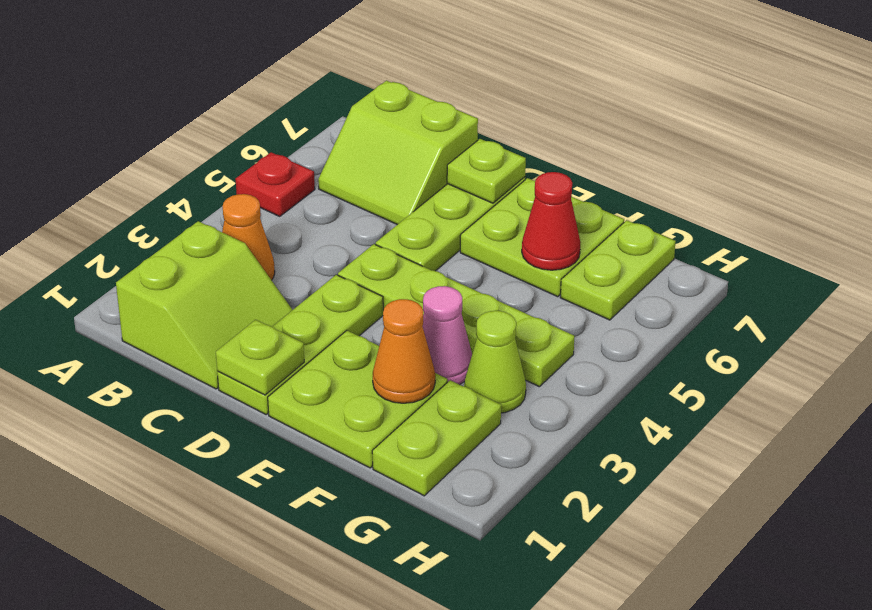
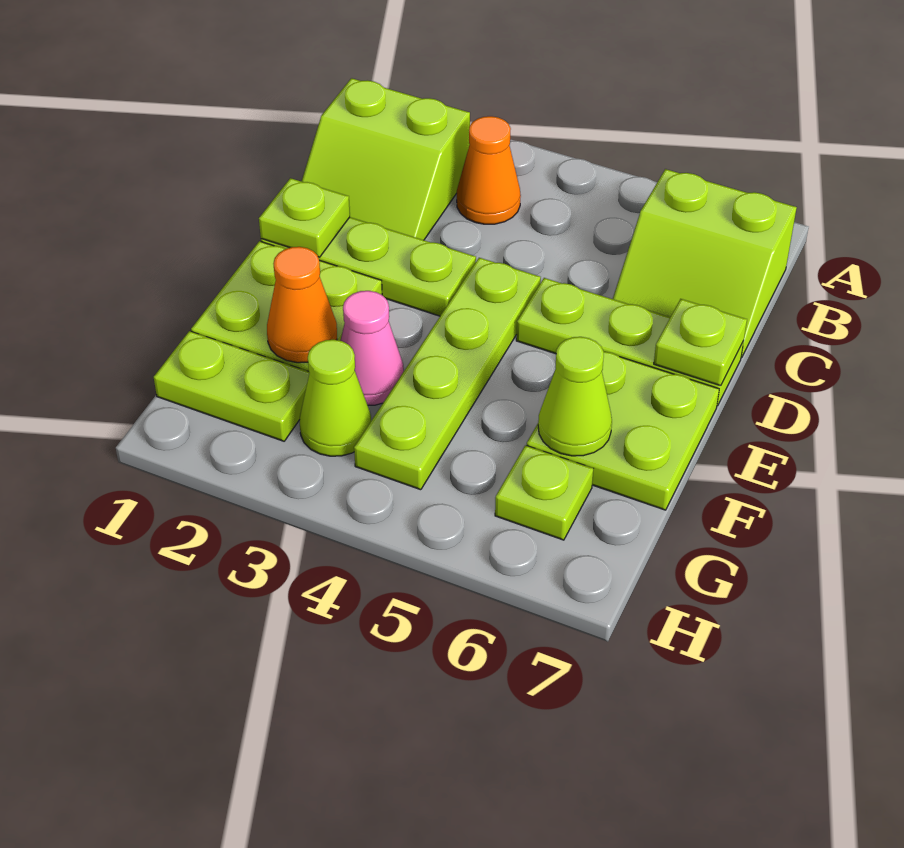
red plate A5 level 1 -> none
lime slope B6:C7 level 1 top 7 -> lime slope B6:C7 level 1 top B
red cone F6 level 2 -> lime cone F6 level 2
lime plate G6:G7 level 1 -> lime plate G6 level 1

